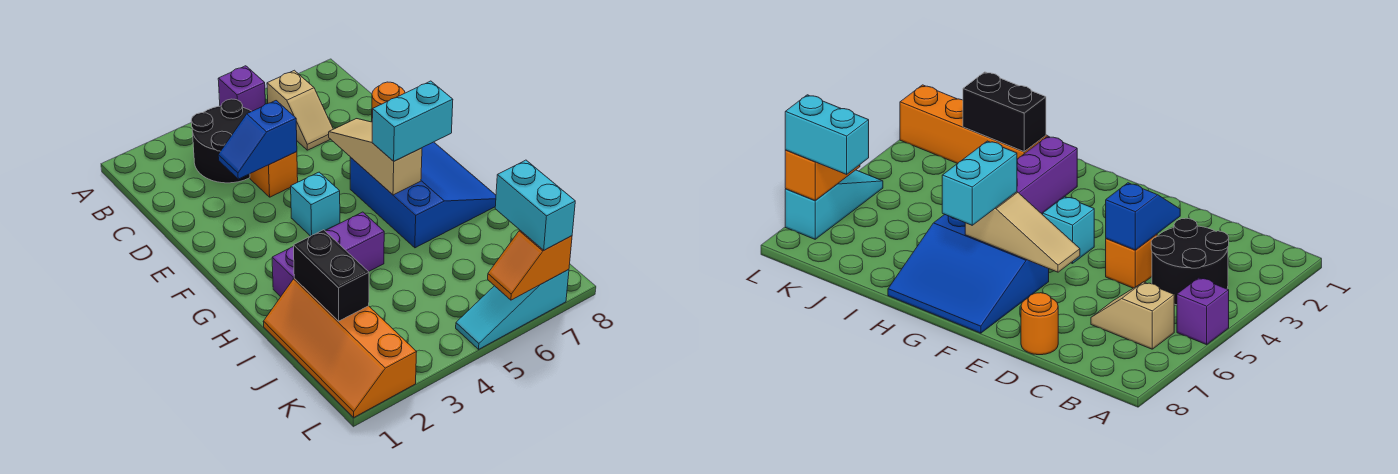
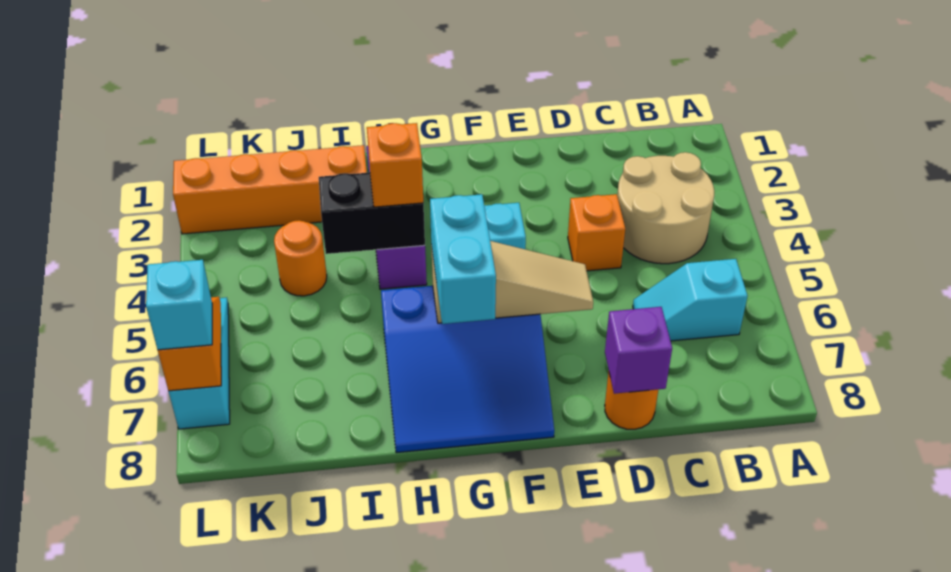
purple brick A5 level 1 -> purple brick D8 level 2
black round brick B3:C4 level 1 -> tan round brick B3:C4 level 1
tan slope B6:C6 level 1 top B -> cyan slope B6:C6 level 1 top B
blue slope D3:D4 level 2 top 4 -> none
none -> orange brick H4 level 3
black brick I2:J2 level 2 -> black brick H4:I4 level 2
none -> orange round brick J4 level 1
cyan brick K7:L7 level 3 -> cyan brick L7 level 3

